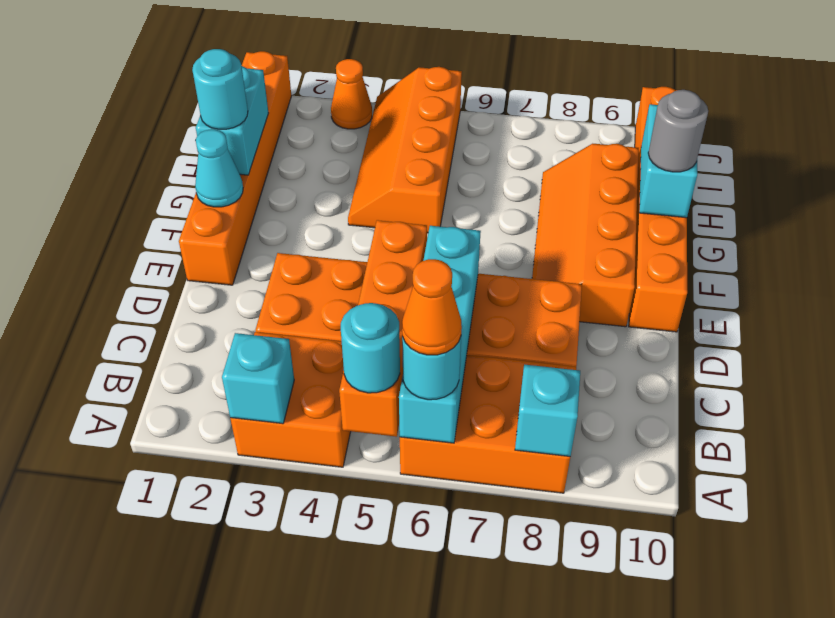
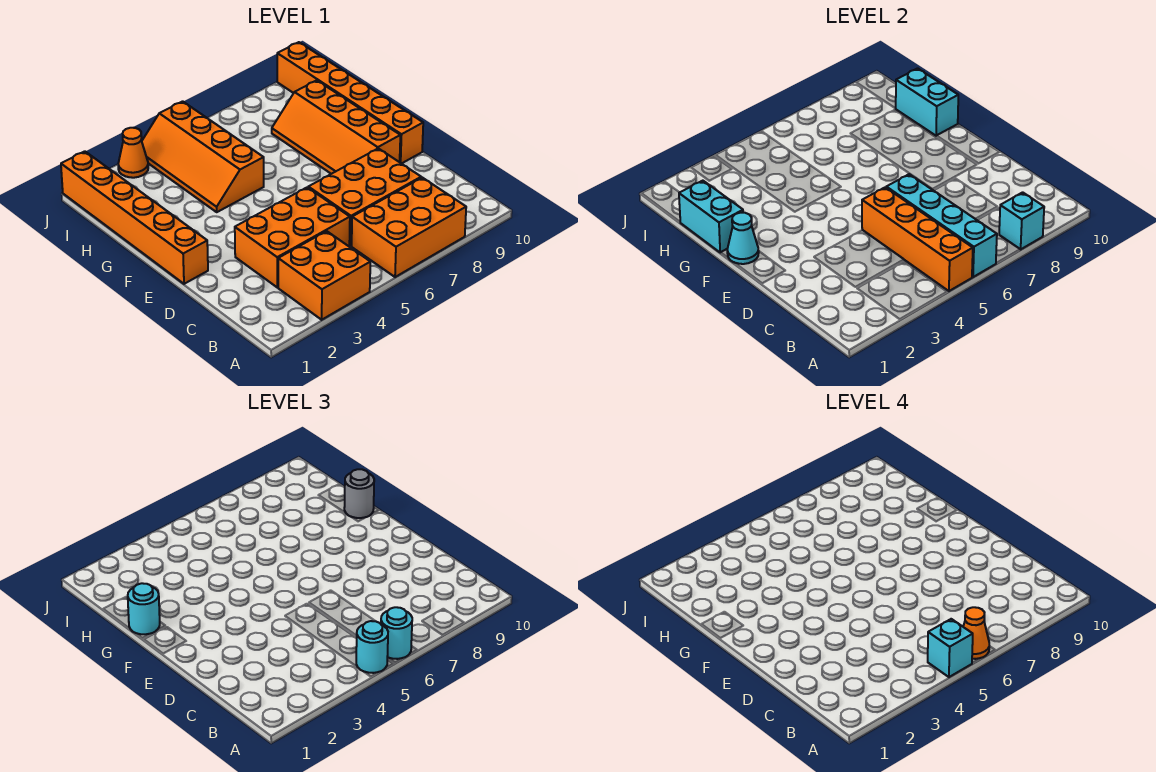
cyan brick A3 level 2 -> cyan brick A5 level 4

